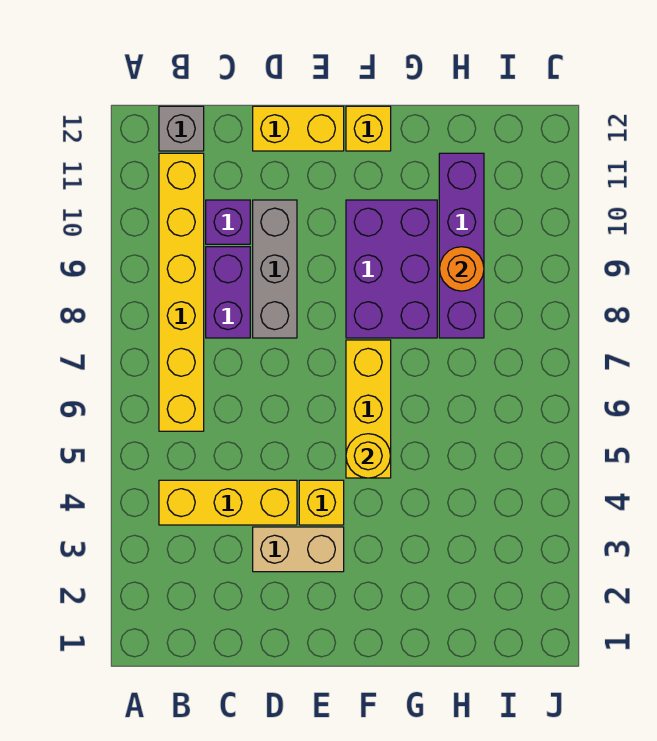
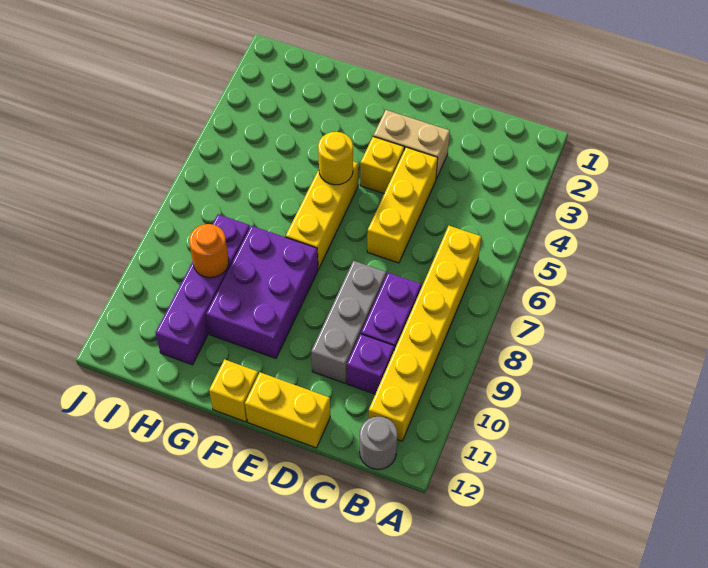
yellow brick B4:D4 level 1 -> yellow brick D4:D6 level 1
grey brick B12 level 1 -> grey round brick B12 level 1

